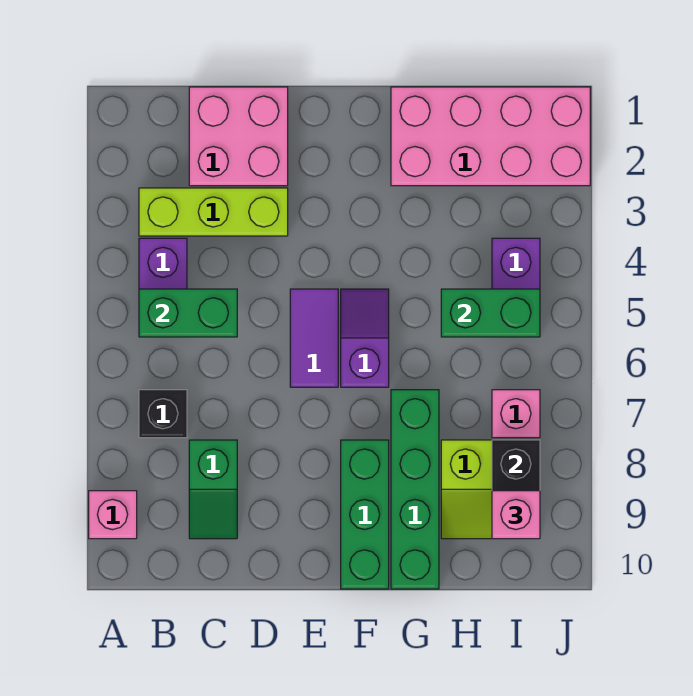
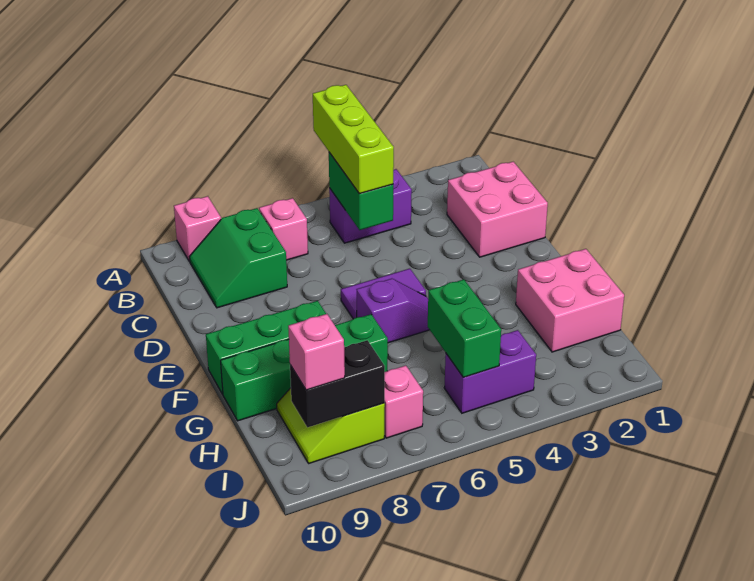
lime brick B3:D3 level 1 -> lime brick A5:C5 level 3
black brick B7 level 1 -> pink brick B7 level 1
green slope C8:C9 level 1 top 8 -> green slope B8:C9 level 1 top 8
pink brick G1:J2 level 1 -> pink brick G1:H2 level 1

